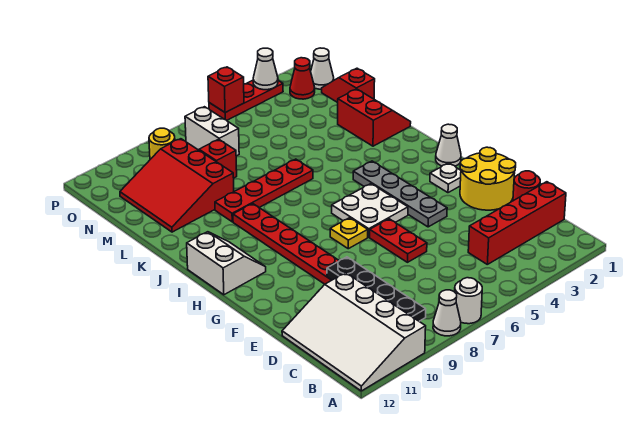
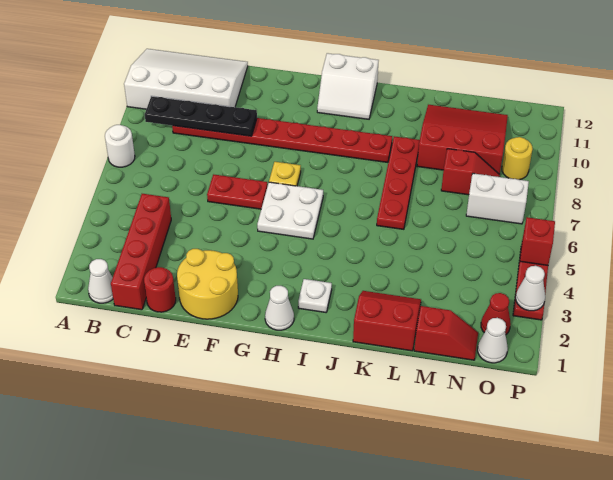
white cone A8 level 1 -> white cone B1 level 1
grey plate F4:I4 level 1 -> none
white plate G2 level 1 -> white plate I2 level 1
red slope K1:L2 level 1 top 2 -> red slope K1:L2 level 1 top 1

